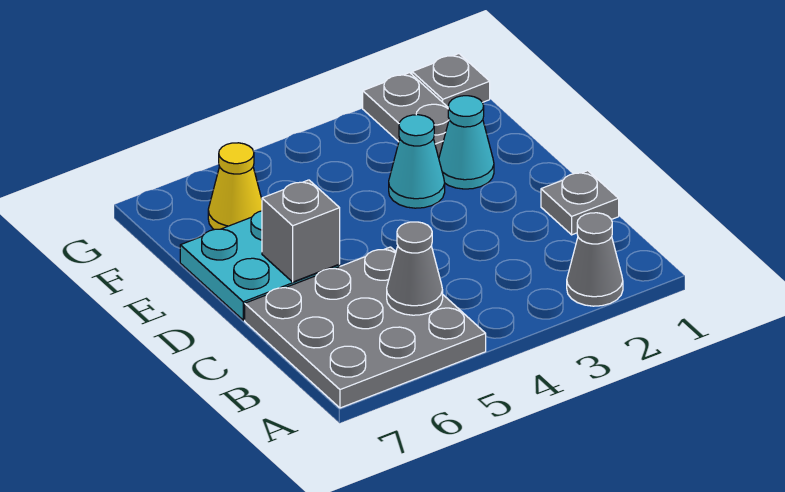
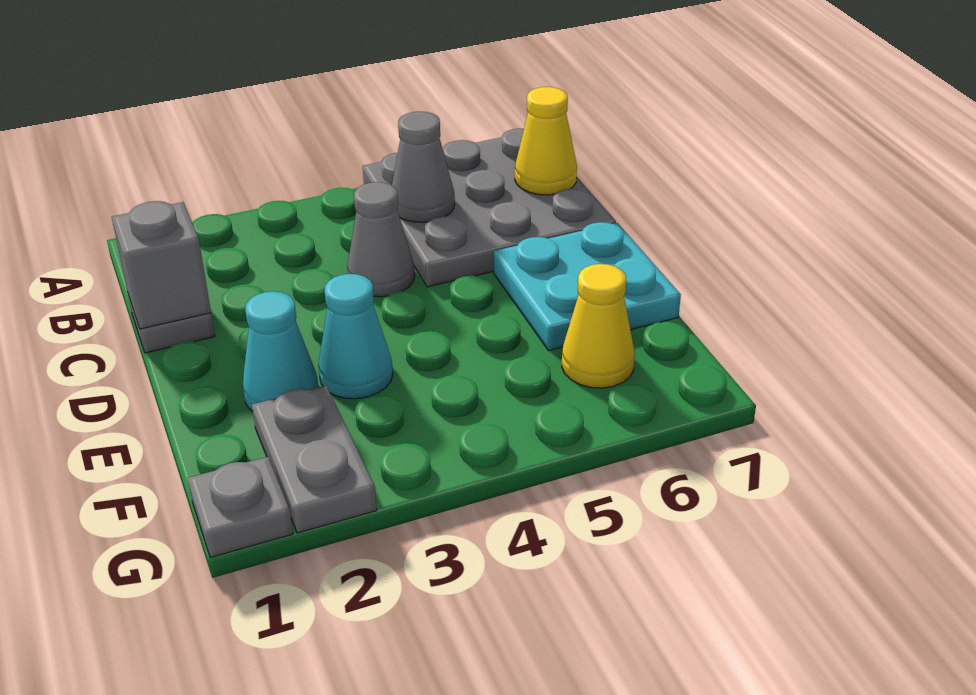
grey cone A2 level 1 -> grey cone C4 level 1
none -> yellow cone B7 level 2
grey brick D6 level 2 -> grey brick C1 level 2

